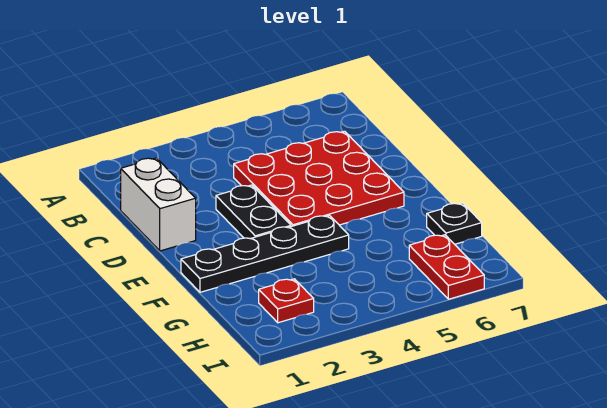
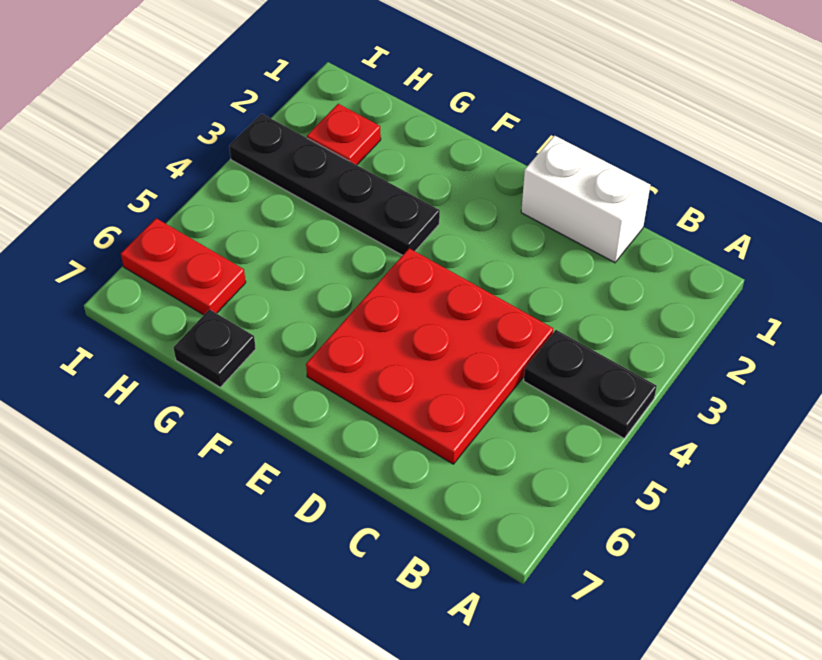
black plate D3:E3 level 1 -> black plate A4:B4 level 1
black plate F1:F4 level 1 -> black plate F3:I3 level 1

